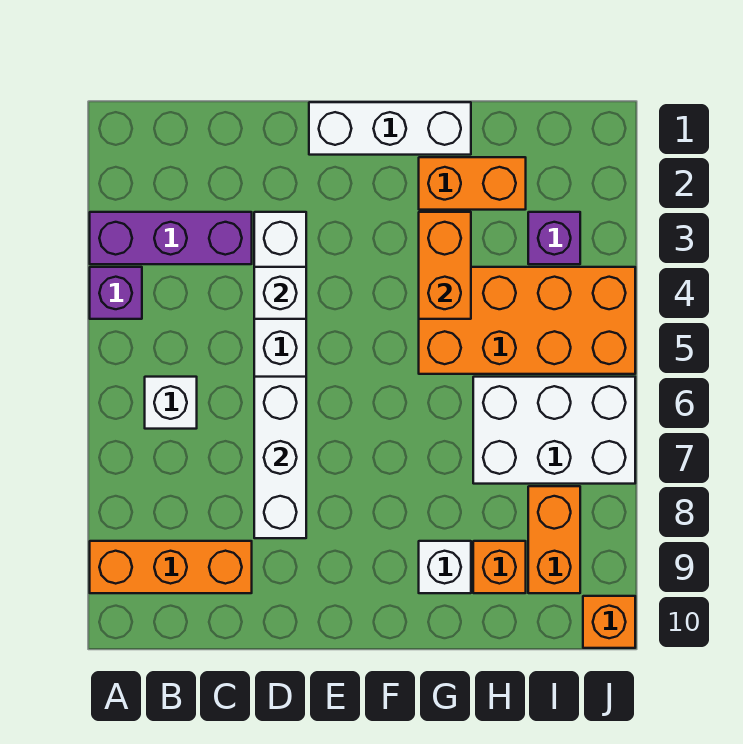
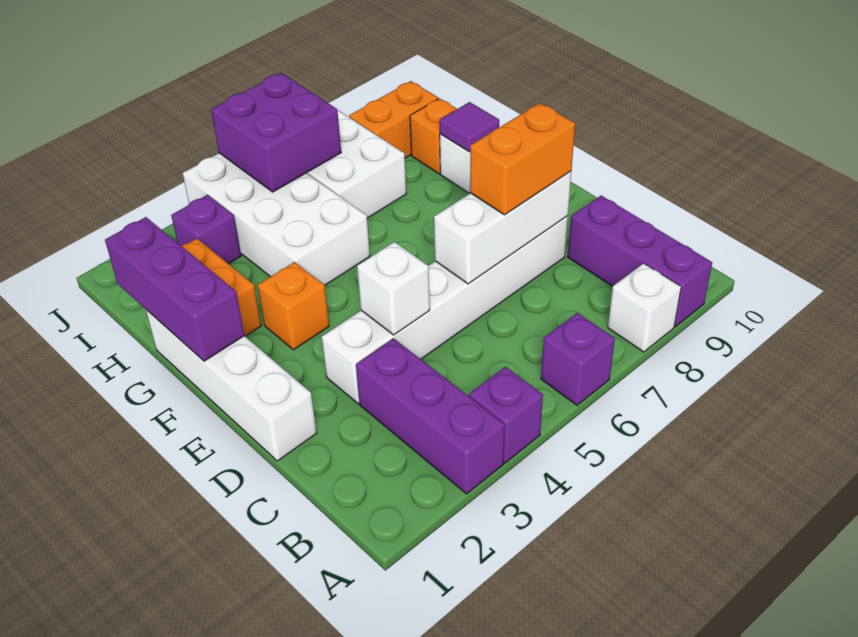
none -> purple brick A6 level 1
orange brick A9:C9 level 1 -> purple brick A9:C9 level 1
white brick B6 level 1 -> white brick A8 level 1
white brick E1:G1 level 1 -> white brick D1:G1 level 1
none -> purple brick F1:H1 level 2
orange brick G3:G4 level 2 -> orange brick D7:D8 level 3
orange brick G4:J5 level 1 -> white brick G4:J5 level 1
none -> purple tile G9 level 2
none -> purple brick I5:J6 level 2
orange brick J10 level 1 -> orange brick F3 level 1

